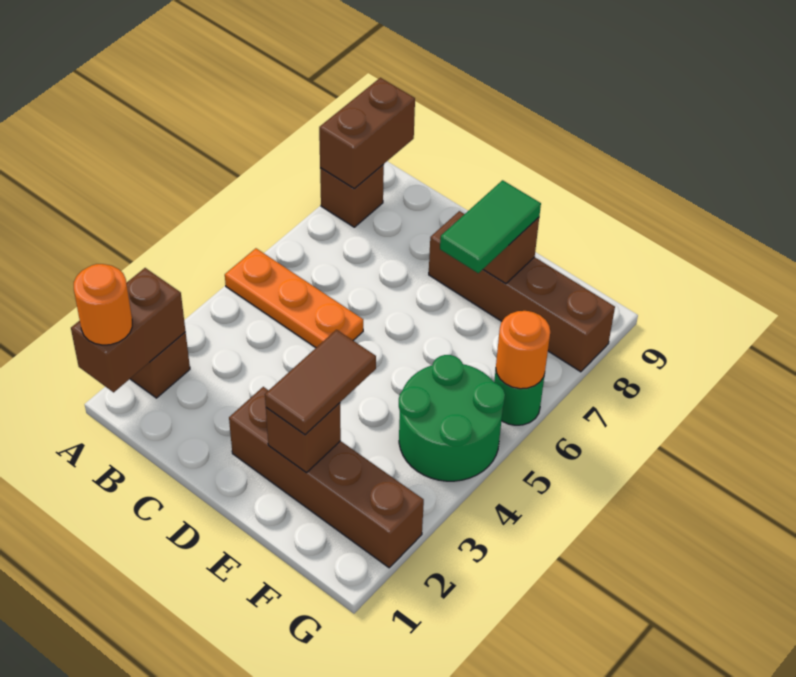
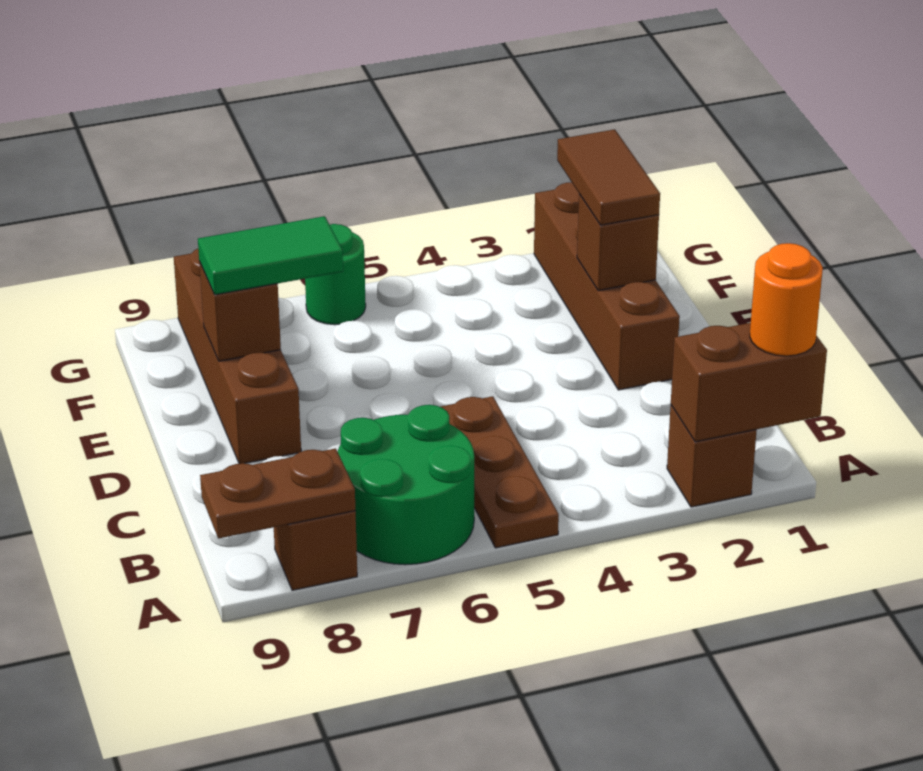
orange plate A5:C5 level 1 -> brown plate A5:C5 level 1
brown brick A8:A9 level 2 -> brown plate A8:A9 level 2
brown tile E2:E3 level 3 -> brown tile E2:F2 level 3
green round brick F4:G5 level 1 -> green round brick A6:B7 level 1
orange round brick G6 level 2 -> none

